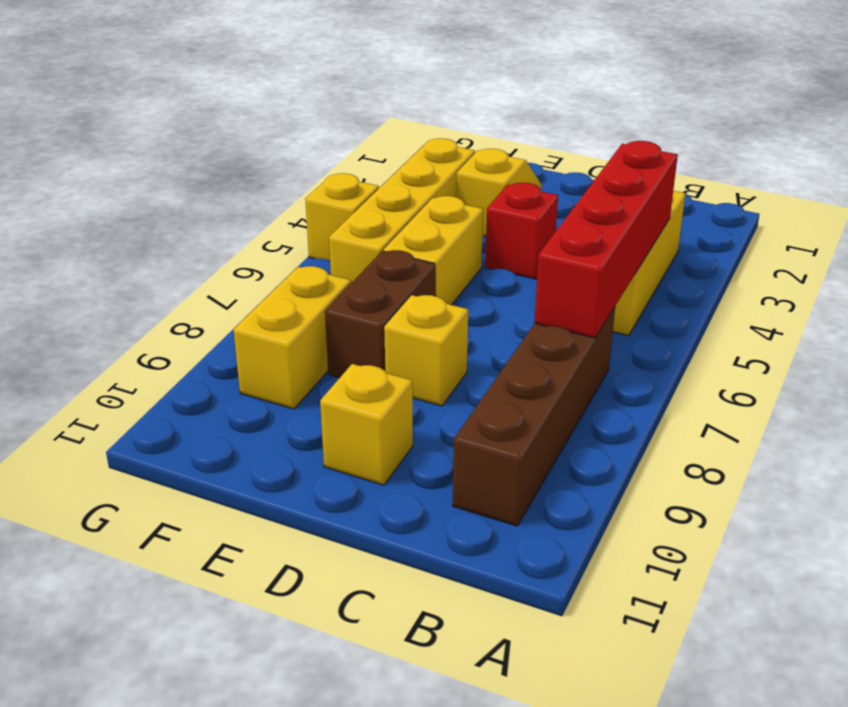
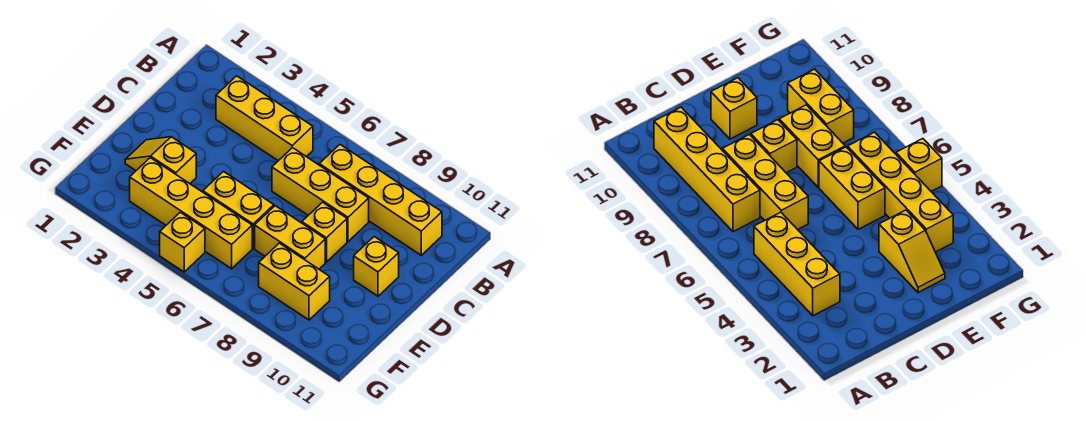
red brick B4:B7 level 2 -> none
brown brick B7:B10 level 1 -> yellow brick B7:B10 level 1
none -> yellow brick C6:C8 level 1
red brick D4 level 1 -> none
brown brick E7:E8 level 1 -> yellow brick E7:E8 level 1

